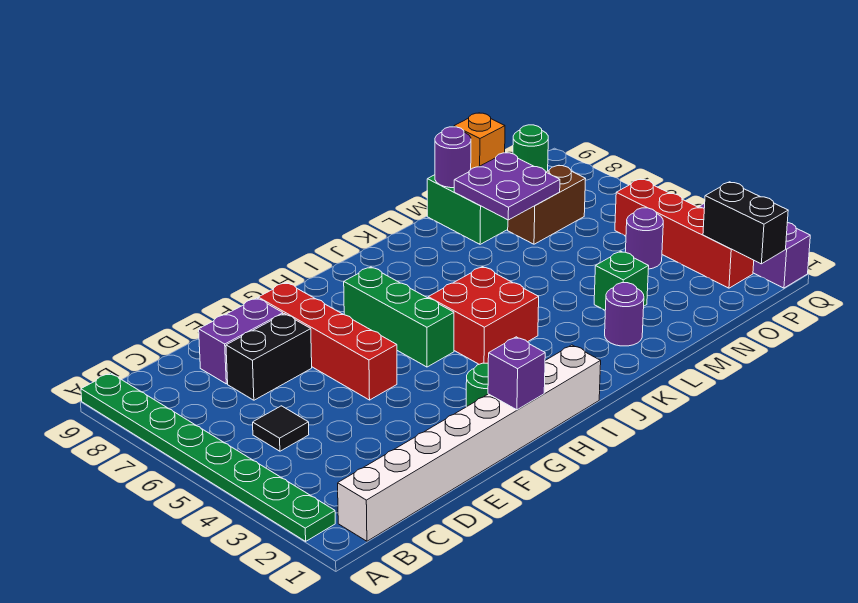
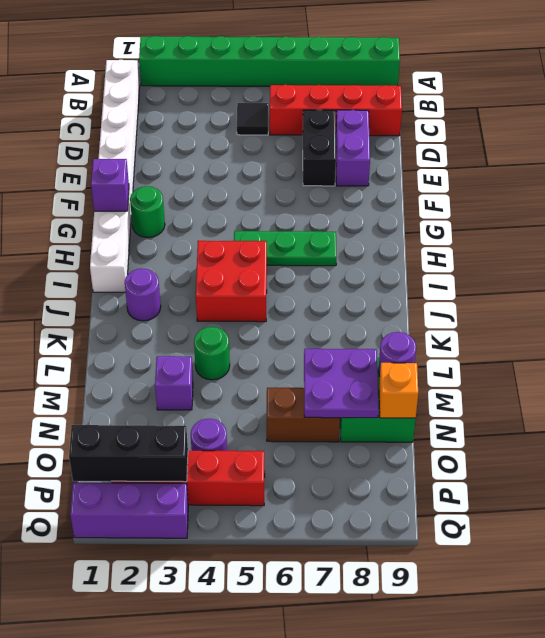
green plate A2:A9 level 1 -> green brick A2:A9 level 1
red brick F5:F8 level 1 -> red brick C6:C9 level 1
green brick H5:H7 level 1 -> green plate H5:H7 level 1
purple round brick L2 level 1 -> purple round brick J2 level 1
green brick M3 level 1 -> purple brick M3 level 1
brown brick N7:O7 level 1 -> brown brick N6:N7 level 1
black brick P1:P2 level 2 -> black brick P1:P3 level 2
green round brick P9 level 1 -> green round brick L4 level 1

